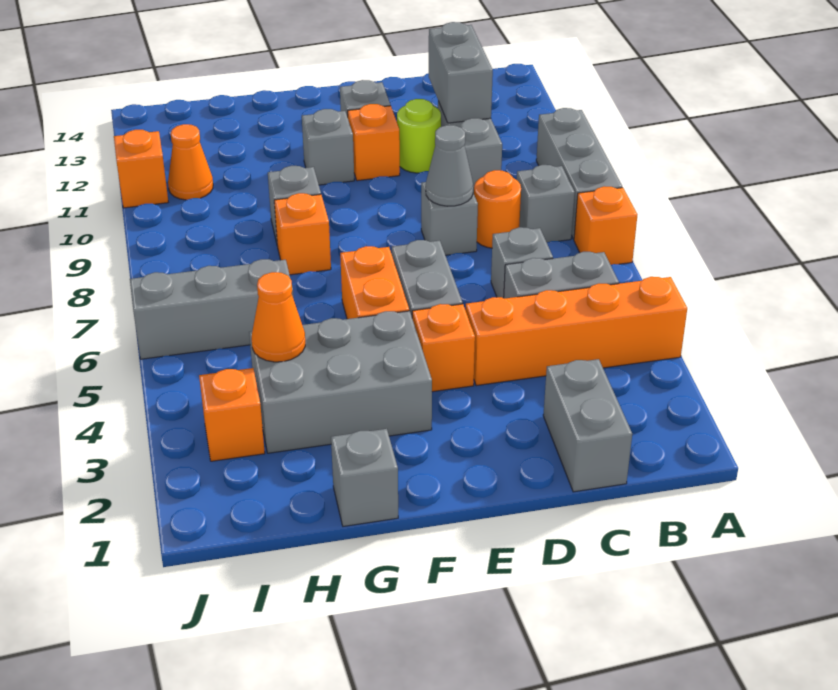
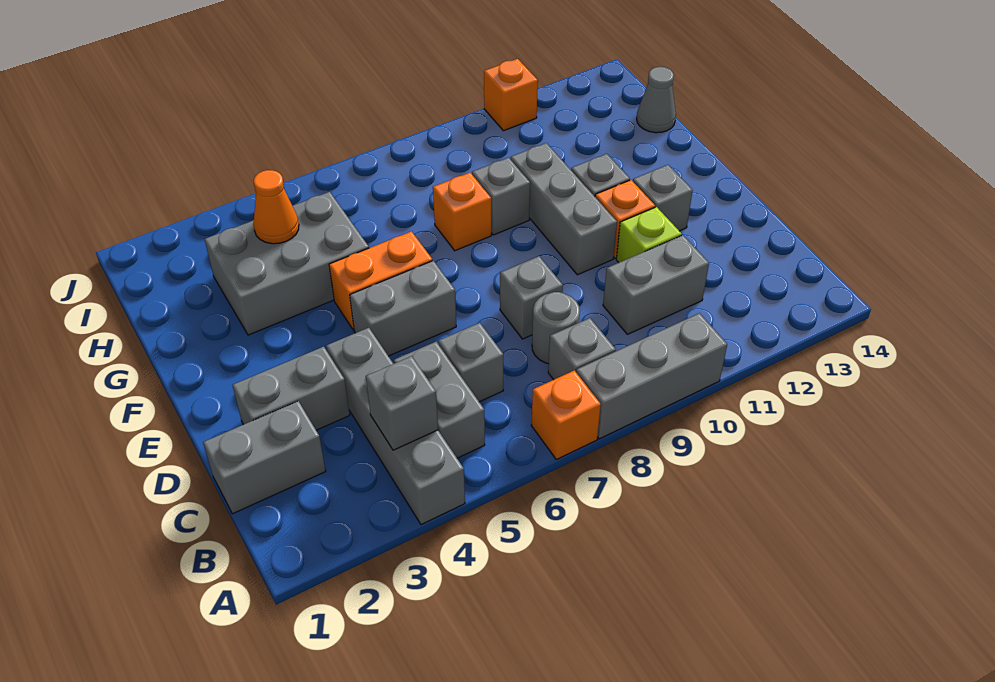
orange brick A4:D4 level 1 -> grey brick A4:D4 level 1
orange round brick C8 level 1 -> grey round brick C8 level 1
grey brick C11:C12 level 2 -> grey brick D2:D3 level 1
grey cone D8 level 2 -> grey cone H14 level 1
lime round brick D11 level 1 -> lime brick D11 level 1
orange brick E4 level 1 -> none
grey brick F3:H4 level 1 -> grey brick G3:H5 level 1
grey brick G1 level 1 -> grey brick B4 level 2
grey brick H6:J6 level 1 -> grey brick E10:G10 level 1
orange brick I3 level 1 -> none
orange cone I11 level 1 -> none

